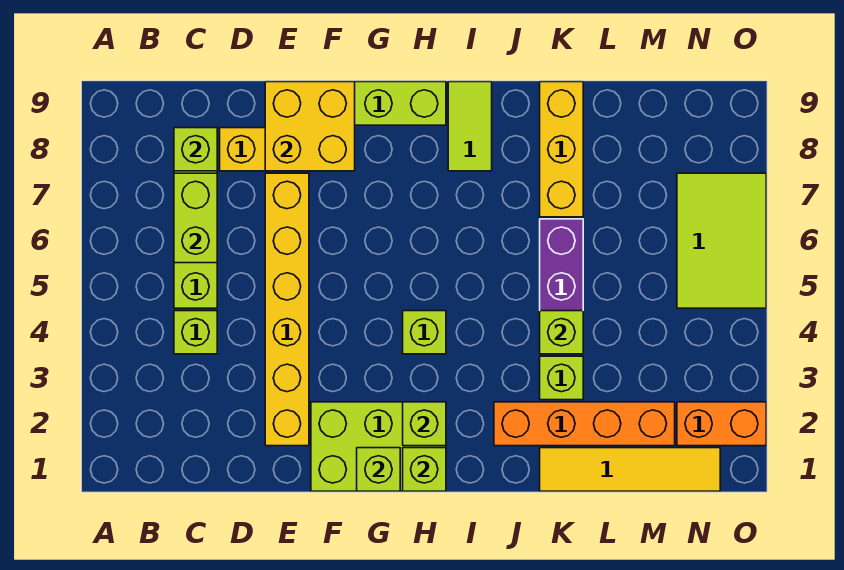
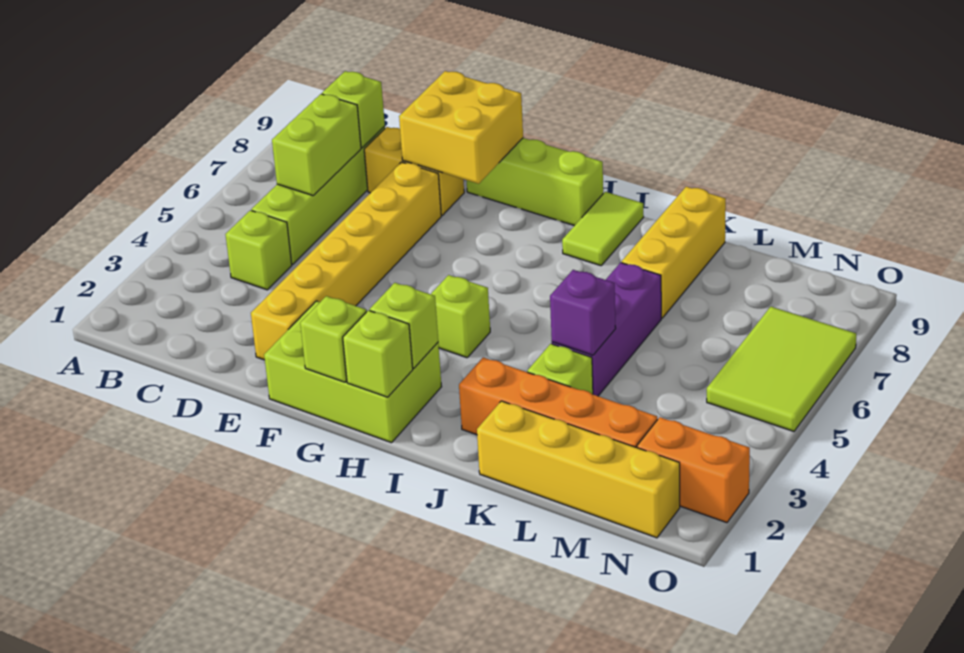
yellow tile K1:N1 level 1 -> yellow brick K1:N1 level 1
lime brick K4 level 2 -> purple brick K4 level 2

